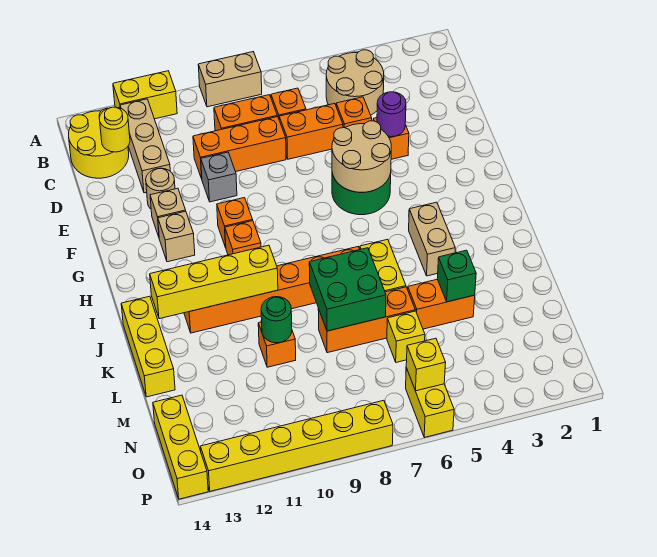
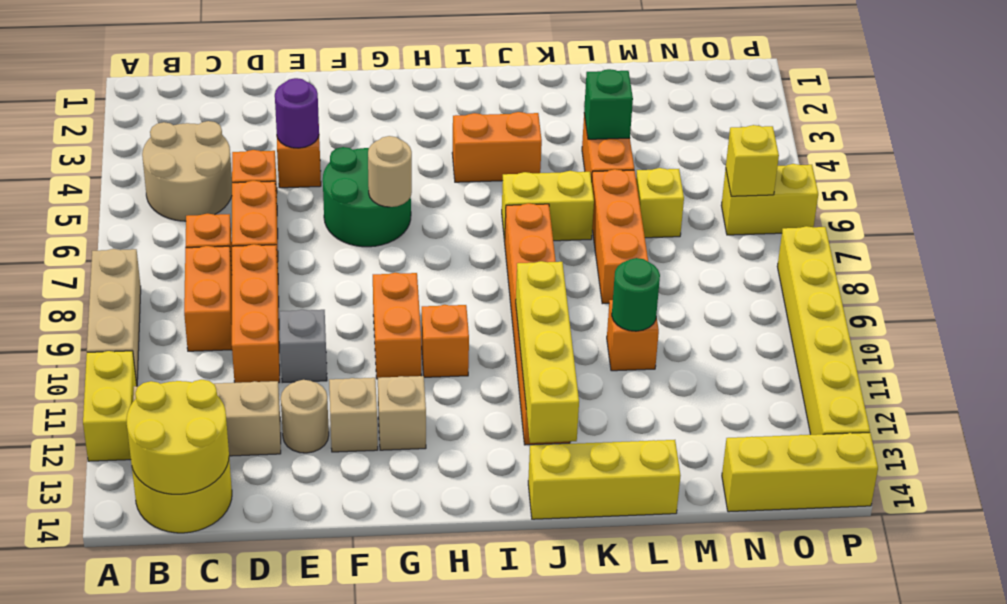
tan brick A8:A9 level 1 -> tan brick A8:A10 level 1
yellow round brick C13 level 2 -> yellow round brick B13:C14 level 2
tan round brick F5:G6 level 2 -> tan round brick G6 level 2
orange brick G10 level 1 -> orange brick G9:G10 level 1
tan brick I4:J4 level 1 -> orange brick I4:J4 level 1
green brick K7:L8 level 2 -> none

